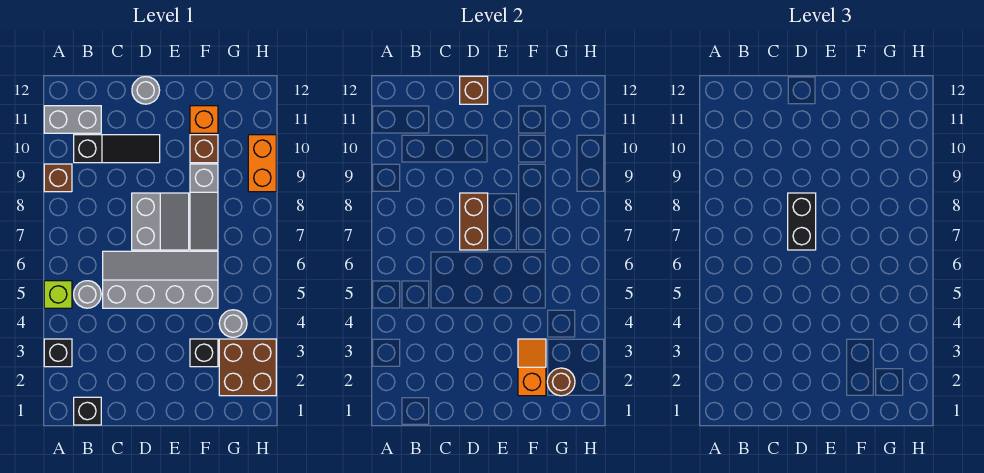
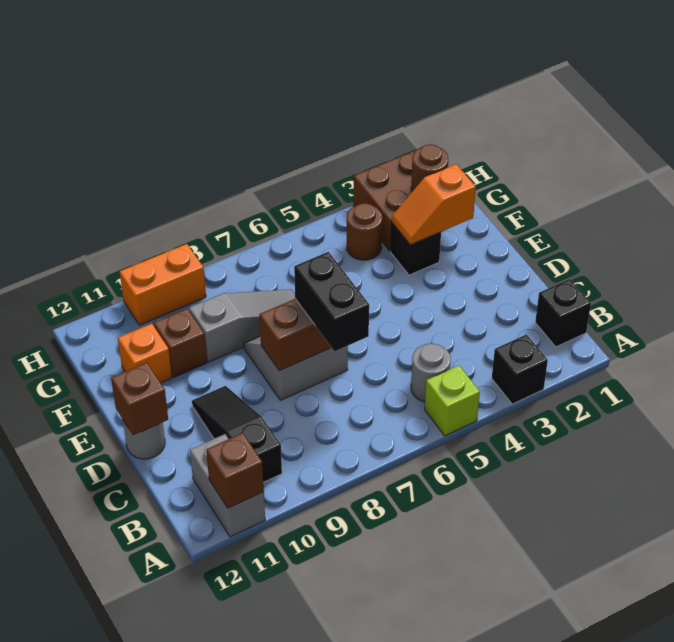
brown brick A9 level 1 -> brown brick A11 level 2
grey slope C5:F6 level 1 top 5 -> none
black brick D7:D8 level 3 -> black brick C7:D7 level 3
grey round brick G4 level 1 -> brown round brick G4 level 1

